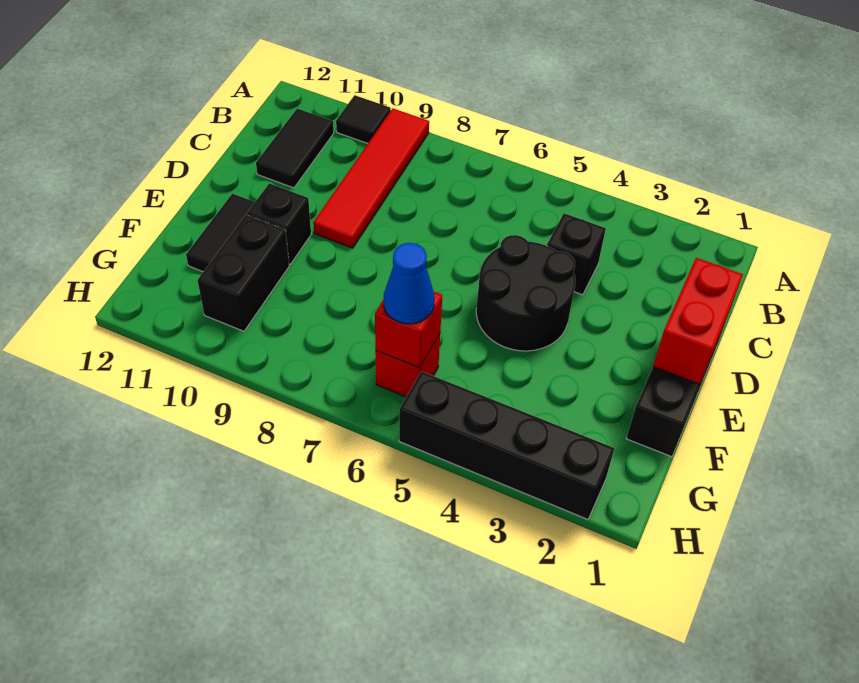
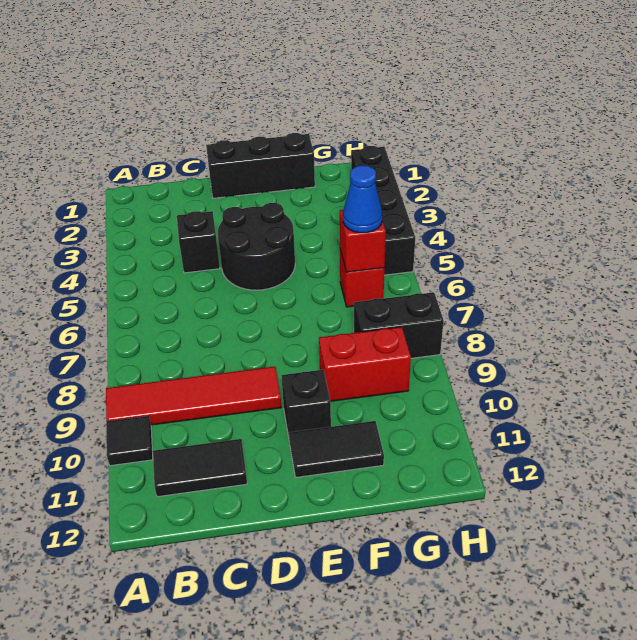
red brick D1:E1 level 2 -> red brick F9:G9 level 1
black brick F10:G10 level 1 -> black brick G8:H8 level 1

